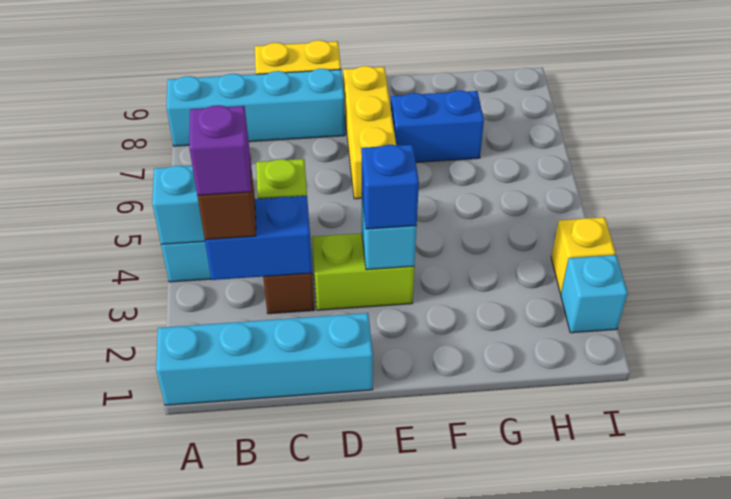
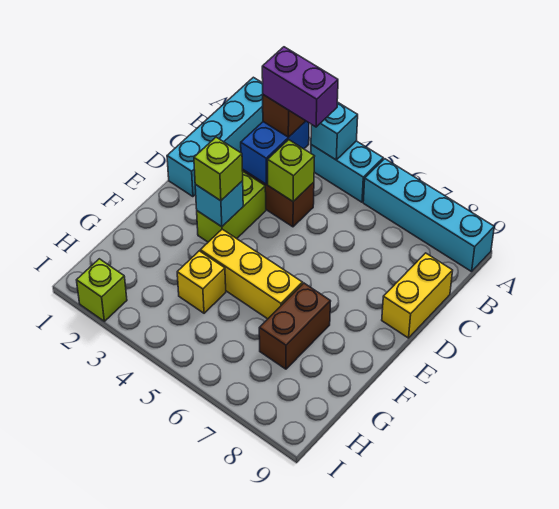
cyan brick A8:D8 level 1 -> cyan brick A6:A9 level 1
purple brick B3 level 4 -> purple brick B3:B4 level 4
blue brick E3 level 3 -> lime brick E3 level 3
yellow brick E6:E8 level 1 -> yellow brick F4:F6 level 1
blue brick F7:G7 level 1 -> brown brick F7:G7 level 1
cyan brick I2 level 1 -> lime brick I2 level 1
yellow brick I3 level 1 -> yellow brick G4 level 1

